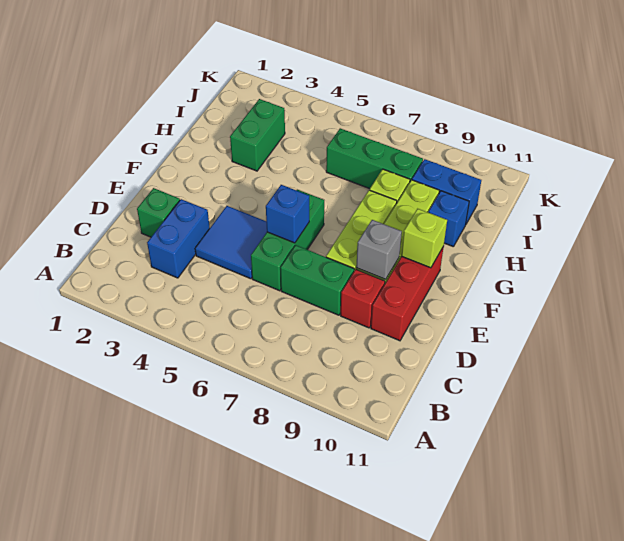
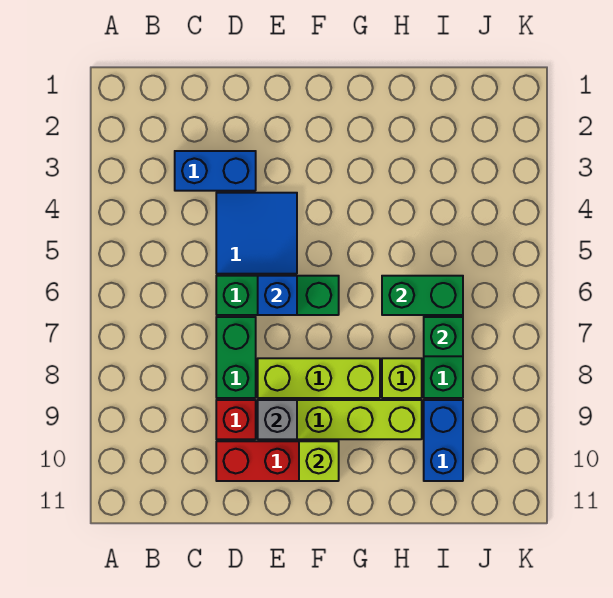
green brick D2 level 1 -> green brick I7 level 2
green brick H3:I3 level 1 -> green brick H6:I6 level 2
blue brick H10 level 1 -> none

